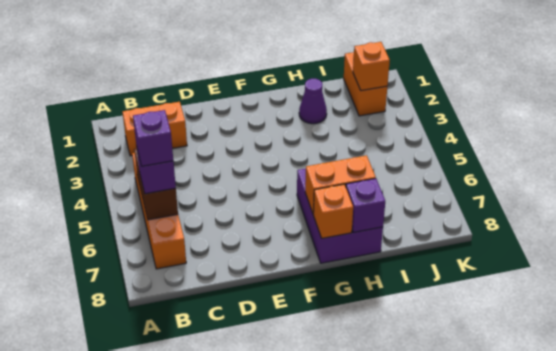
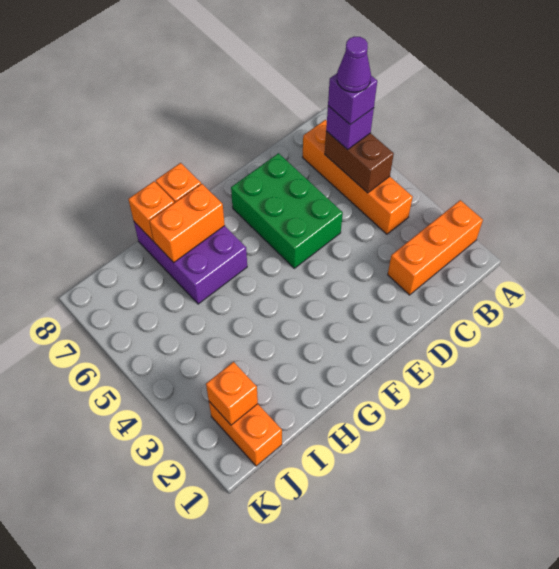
orange brick B2:C2 level 1 -> orange brick A2:C2 level 1
none -> green brick D5:E7 level 1
purple cone H2 level 1 -> purple cone B6 level 5
purple brick H8 level 2 -> orange brick H8 level 2

